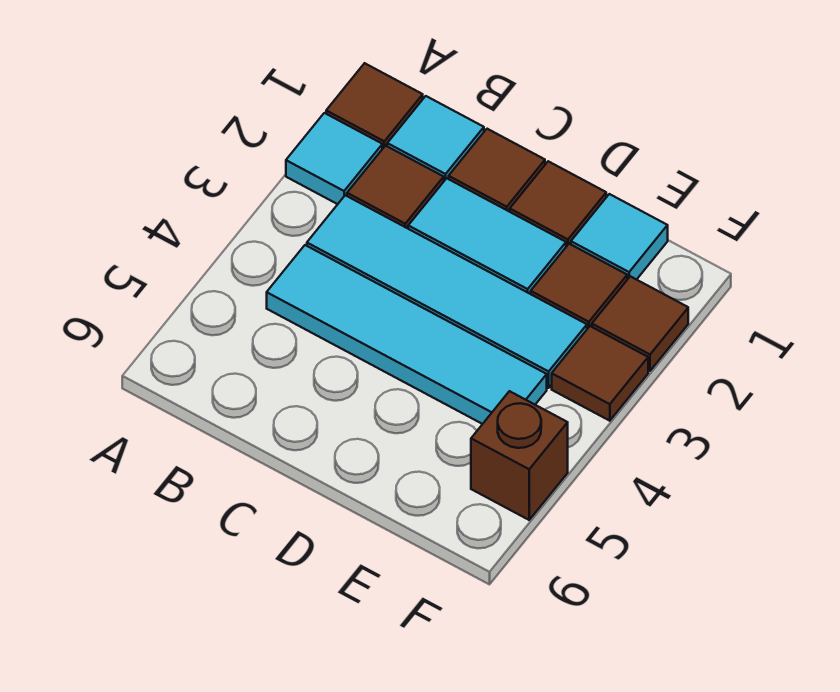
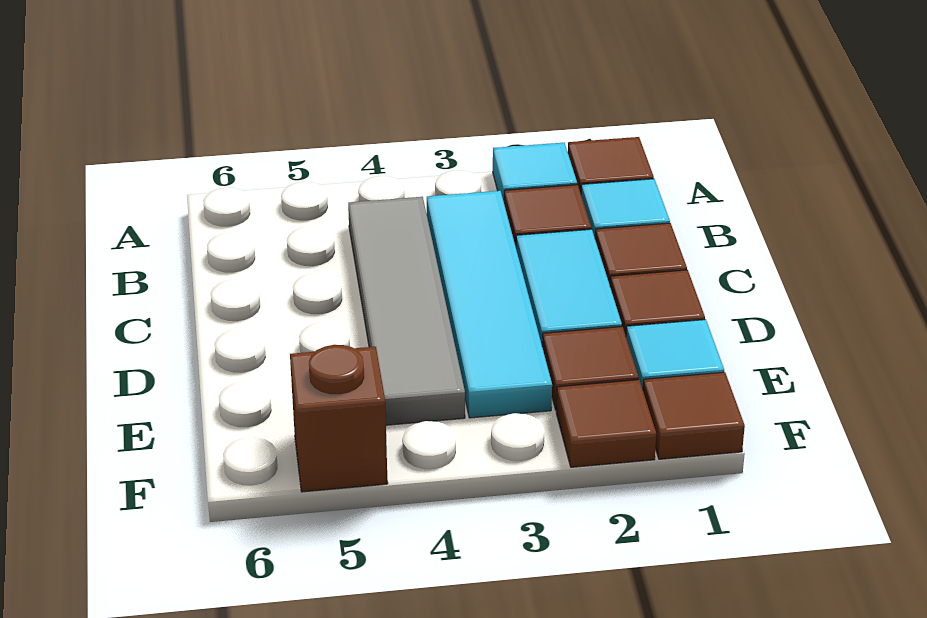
cyan tile B4:E4 level 1 -> grey tile B4:E4 level 1
brown tile F3 level 1 -> brown tile F1 level 1

